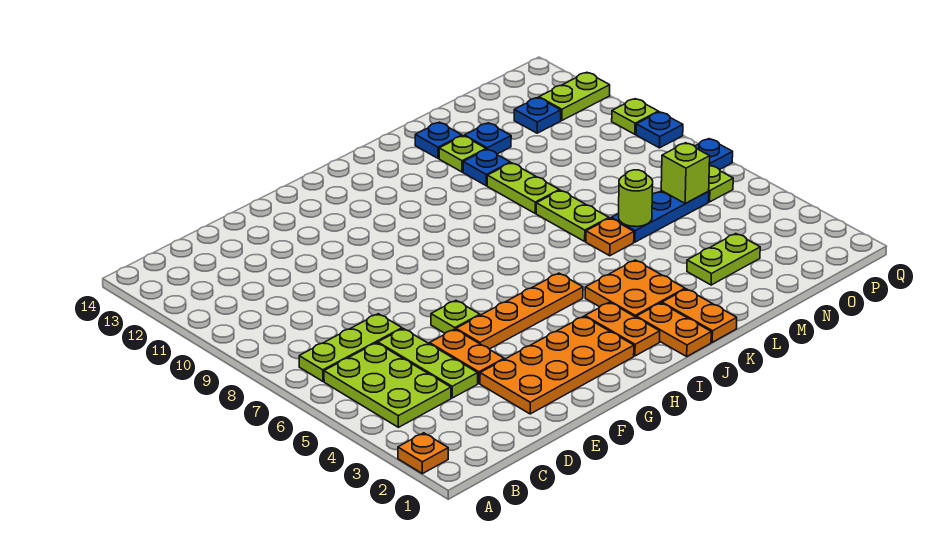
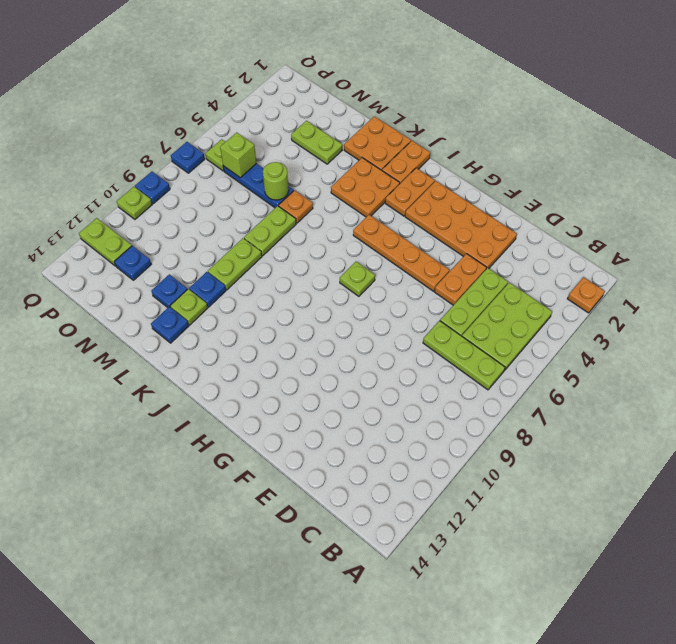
lime plate F6 level 1 -> lime plate H7 level 1
orange plate K1:K2 level 1 -> orange plate K1:L2 level 1

